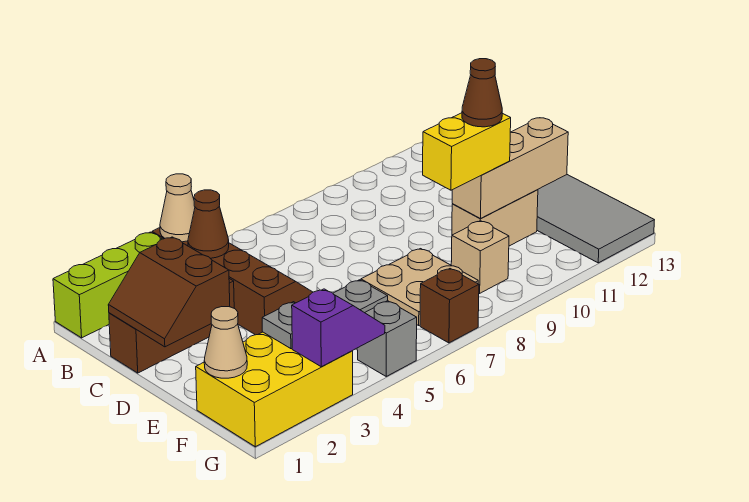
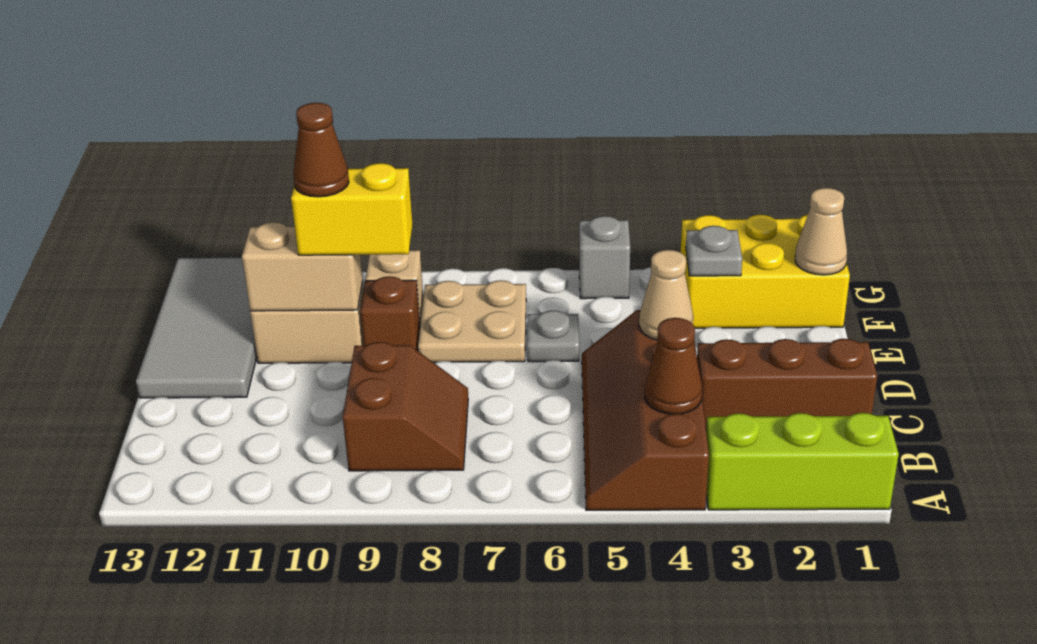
tan cone A4 level 2 -> tan cone D4 level 2
brown slope C1:D2 level 2 top 2 -> brown slope B8:C9 level 1 top 9
tan brick E10:E12 level 2 -> tan brick E10:E11 level 2
purple slope G3:G4 level 2 top 3 -> none
brown brick G7 level 1 -> brown brick E9 level 1

